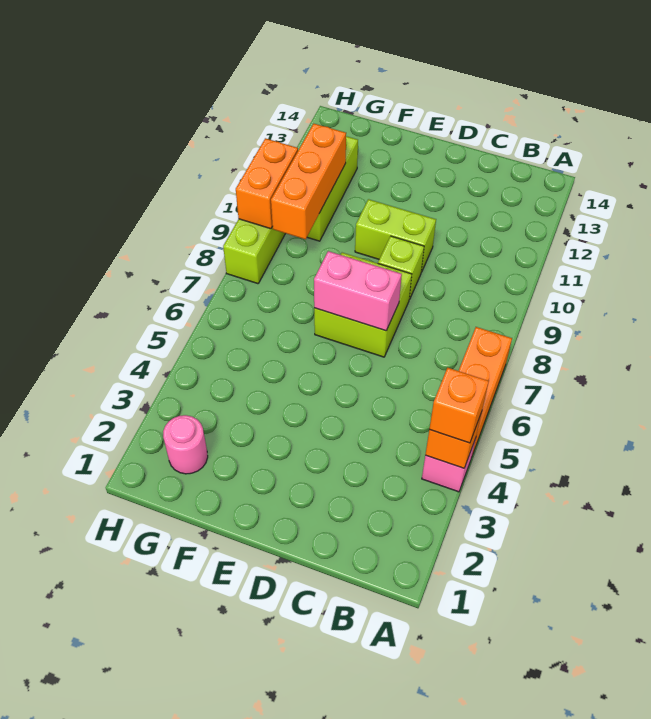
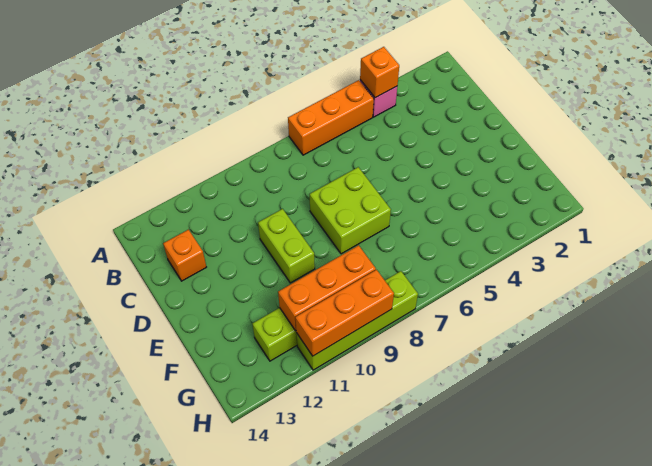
orange brick A4 level 3 -> orange brick C13 level 1
pink brick D7:E7 level 2 -> none
lime brick D9 level 1 -> none
pink round brick G2 level 1 -> none
orange brick H9:H10 level 2 -> orange brick H9:H11 level 2

